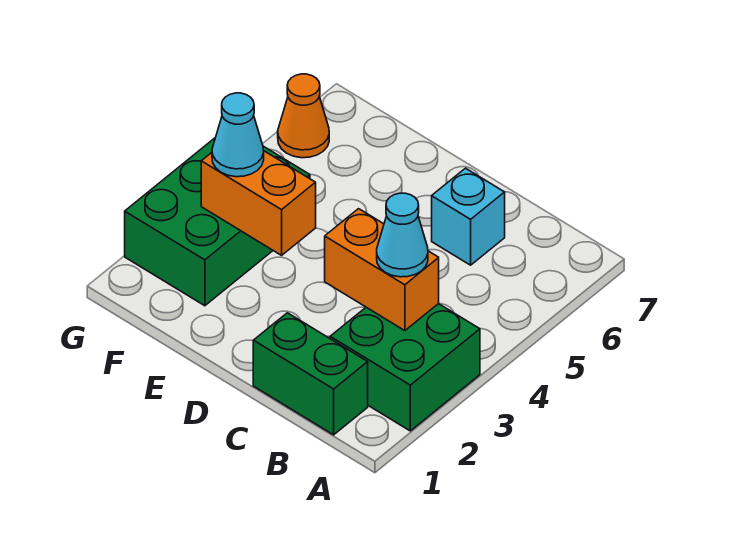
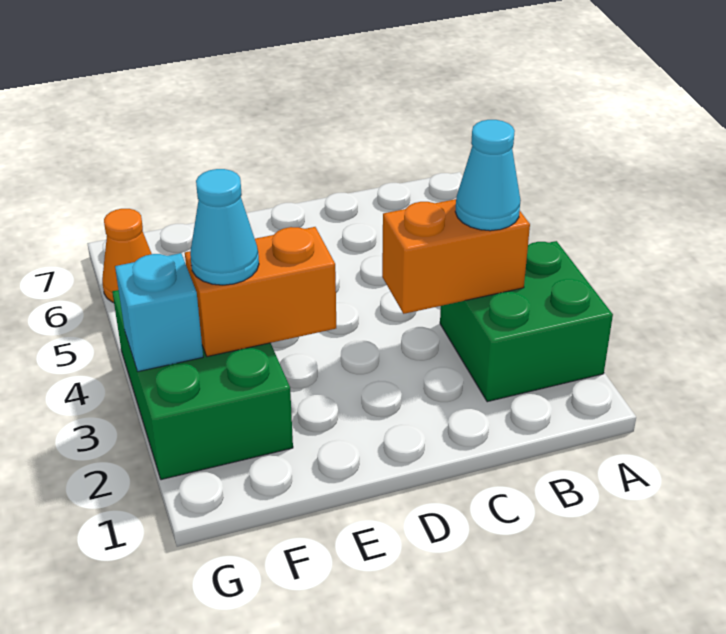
green brick B1:C1 level 1 -> none
cyan brick C6 level 1 -> cyan brick G3 level 2

